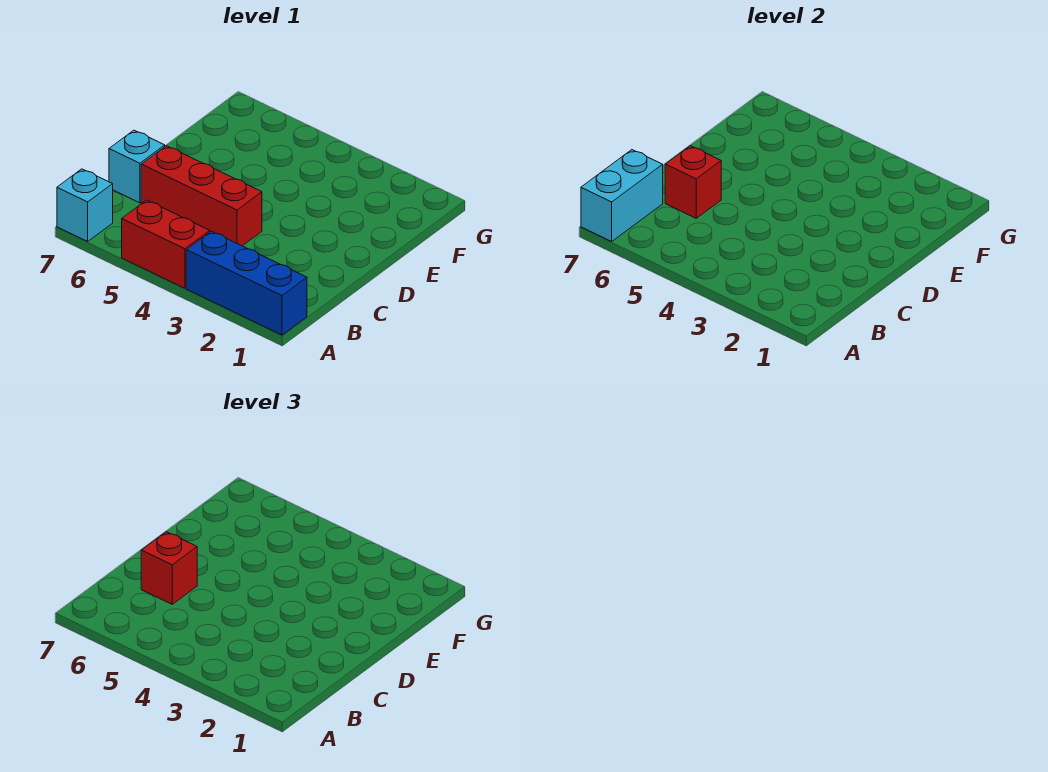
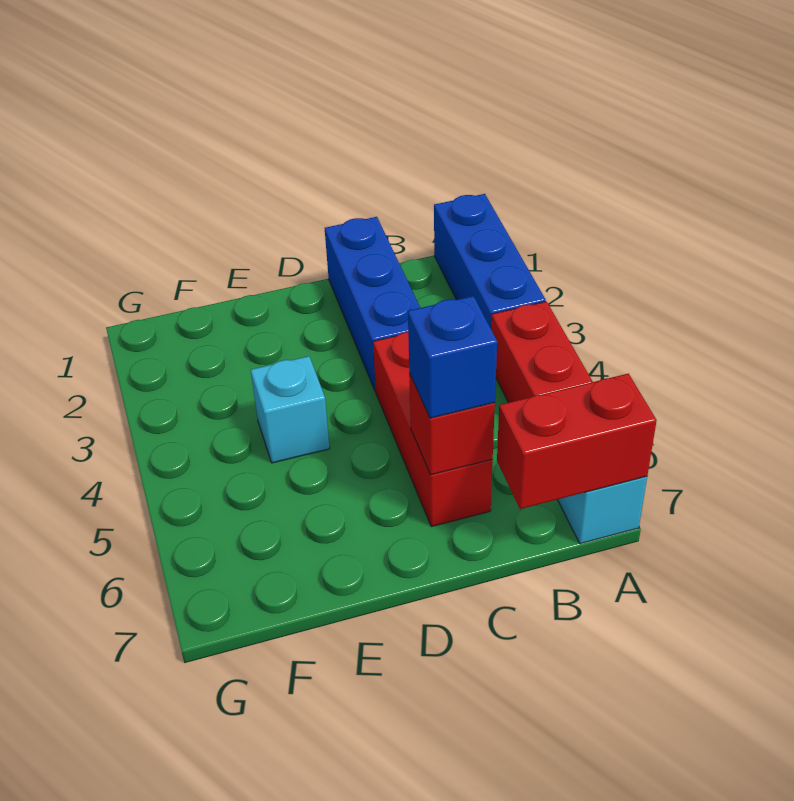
cyan brick A7:B7 level 2 -> red brick A7:B7 level 2
none -> blue brick C1:C3 level 1
red brick C6 level 3 -> blue brick C6 level 3
cyan brick C7 level 1 -> cyan brick E4 level 1

